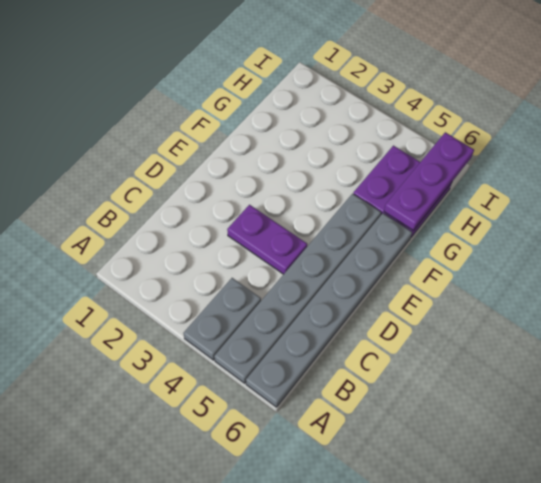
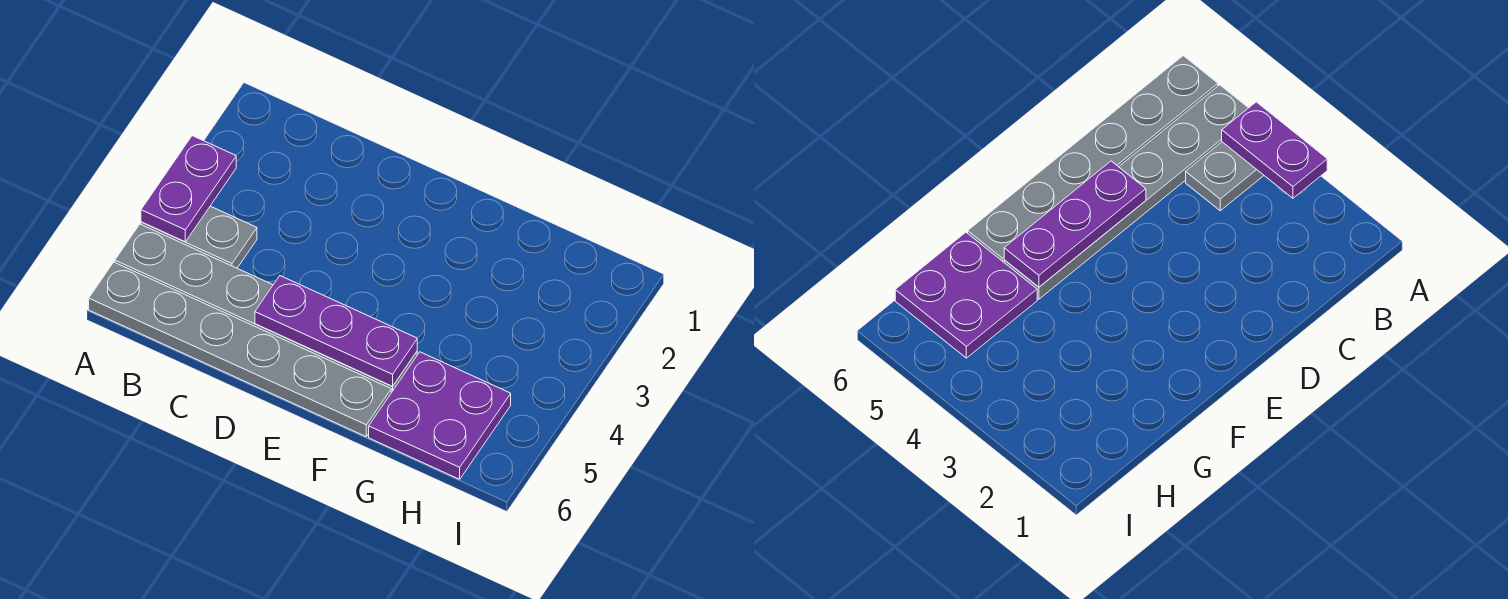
purple plate D3:D4 level 1 -> purple plate A3:A4 level 2
purple plate G6:I6 level 2 -> purple plate D5:F5 level 2

